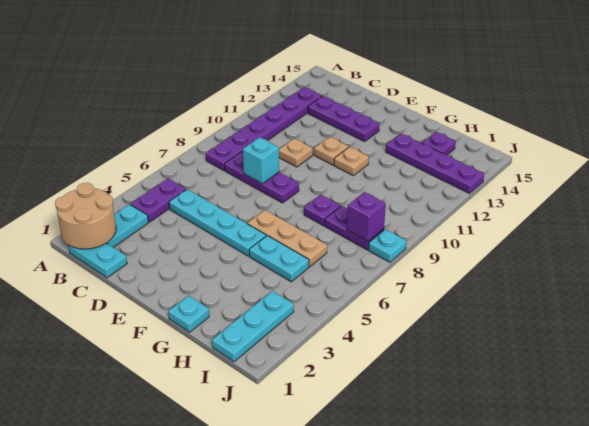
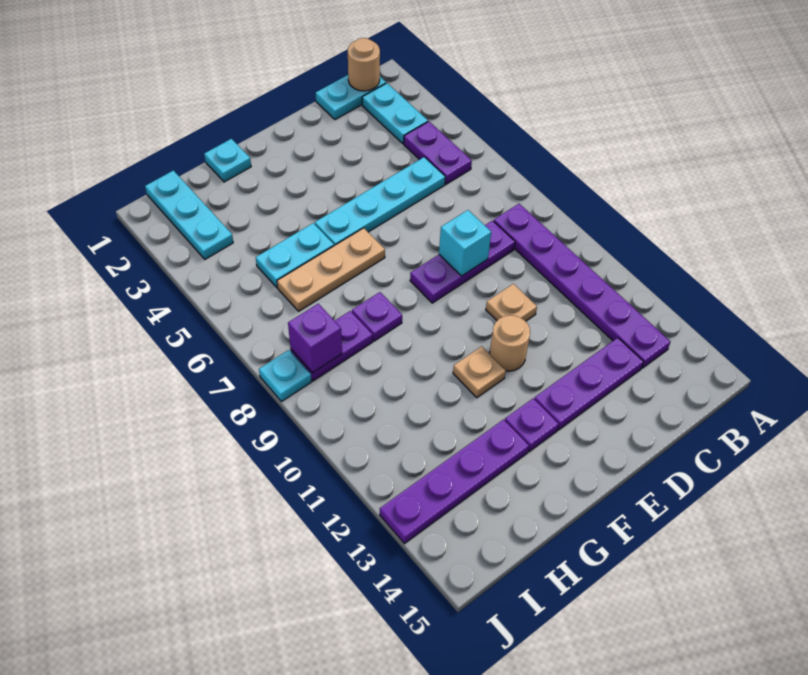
tan round brick A1:B2 level 2 -> tan round brick B1 level 2
tan plate E11 level 1 -> tan round brick E11 level 1
purple plate H14 level 1 -> purple plate F13 level 1

